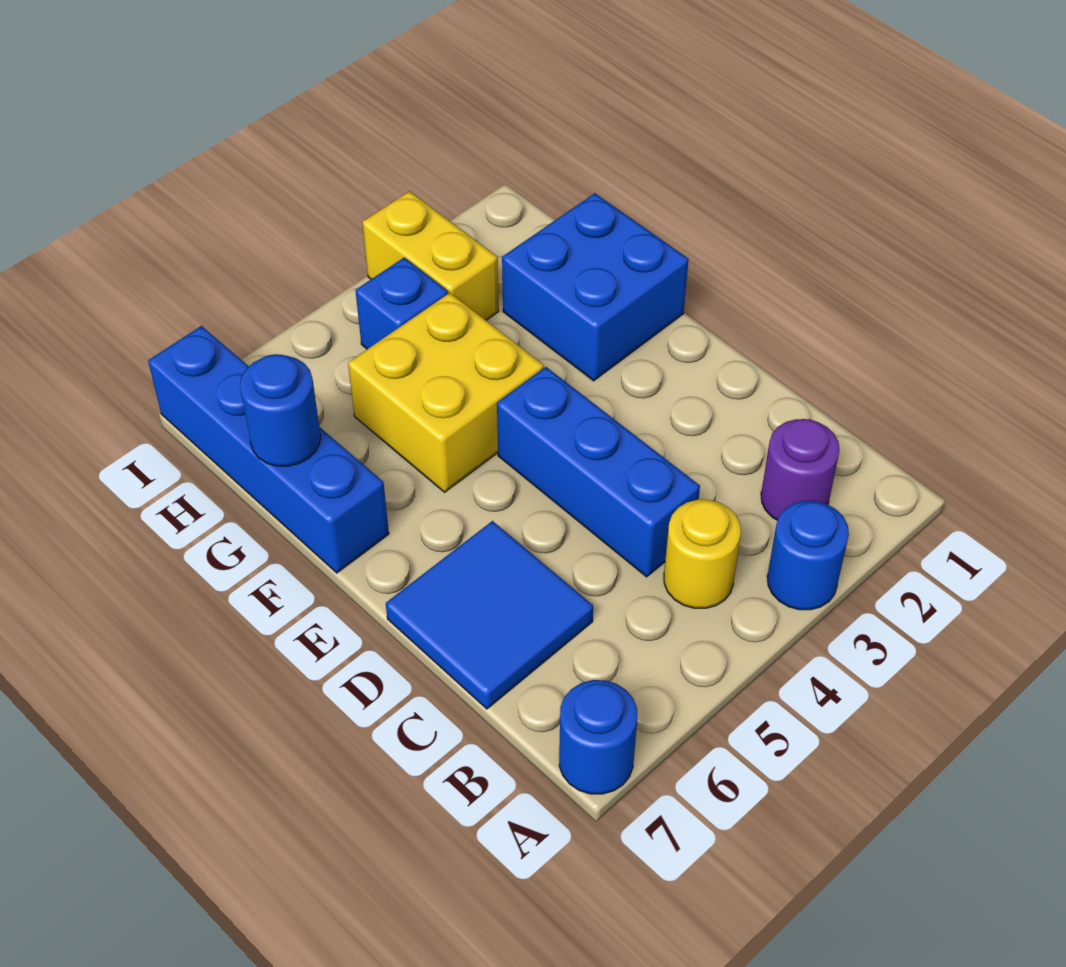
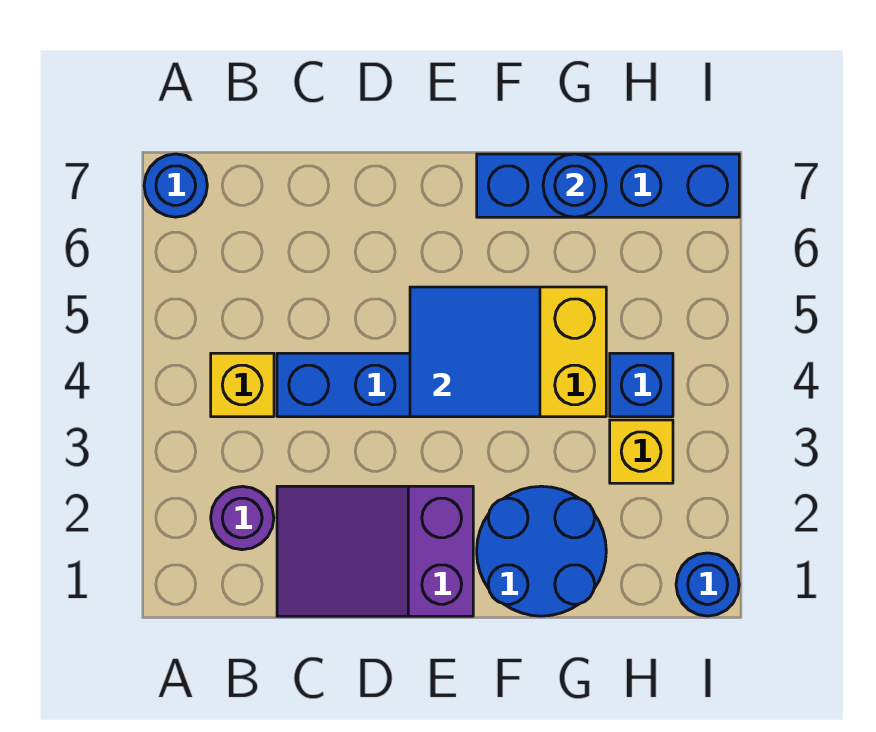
blue round brick A3 level 1 -> blue round brick I1 level 1
yellow round brick B4 level 1 -> yellow brick B4 level 1
none -> purple slope C1:E2 level 1 top E
blue tile C6:D7 level 1 -> blue tile E4:F5 level 2
blue brick F1:G2 level 1 -> blue round brick F1:G2 level 1
yellow brick H3:I3 level 1 -> yellow brick H3 level 1

